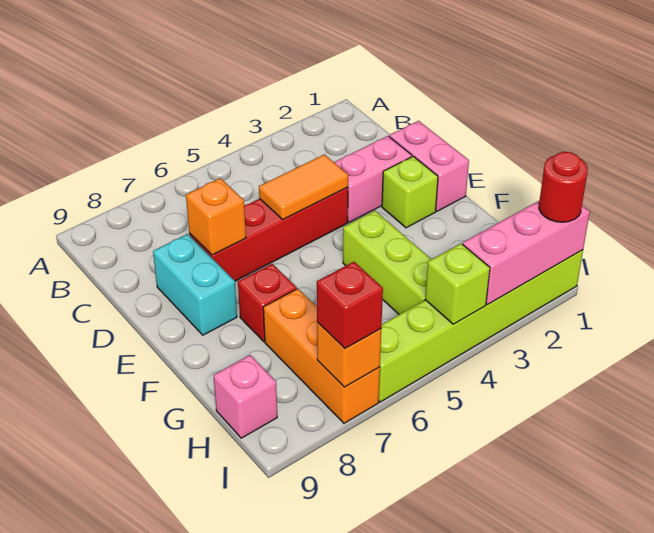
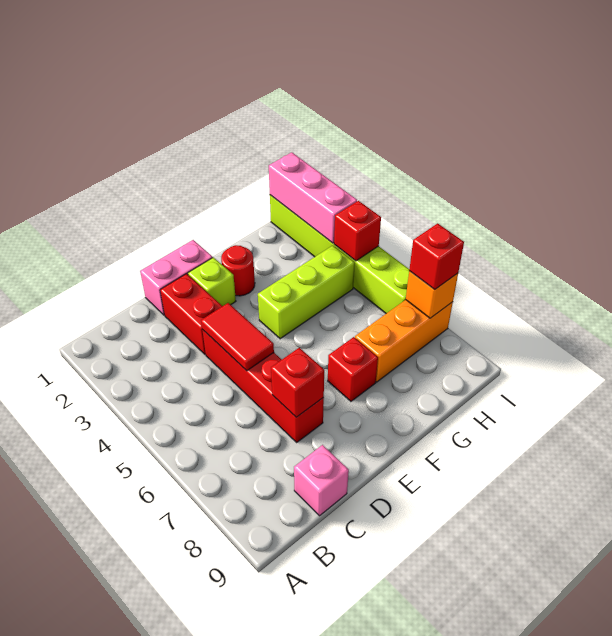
pink brick D2:D3 level 1 -> red brick D2:D3 level 1
orange tile D4:D5 level 2 -> red tile D4:D5 level 2
orange brick D7 level 2 -> red brick D7 level 2
cyan brick D8:E8 level 1 -> none
pink brick H9 level 1 -> pink brick C9 level 1
red round brick I1 level 3 -> red round brick F2 level 1
lime brick I4 level 2 -> red brick I4 level 2

